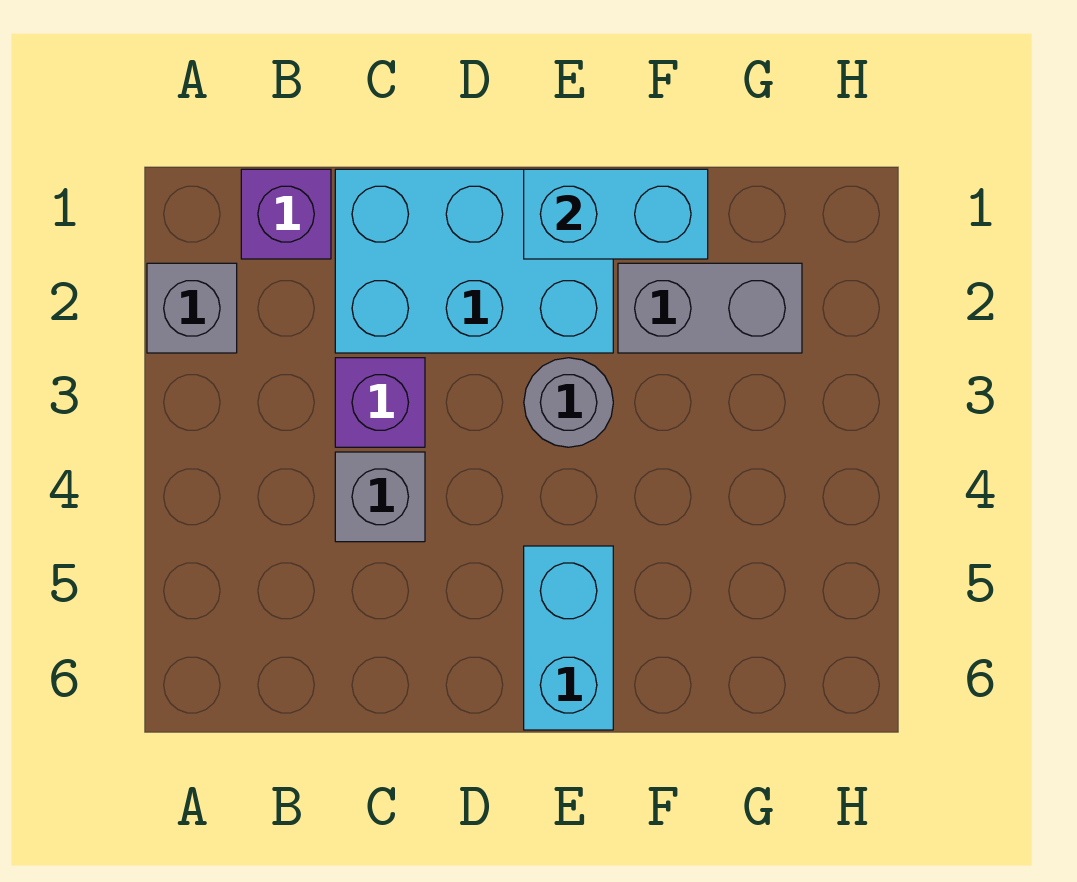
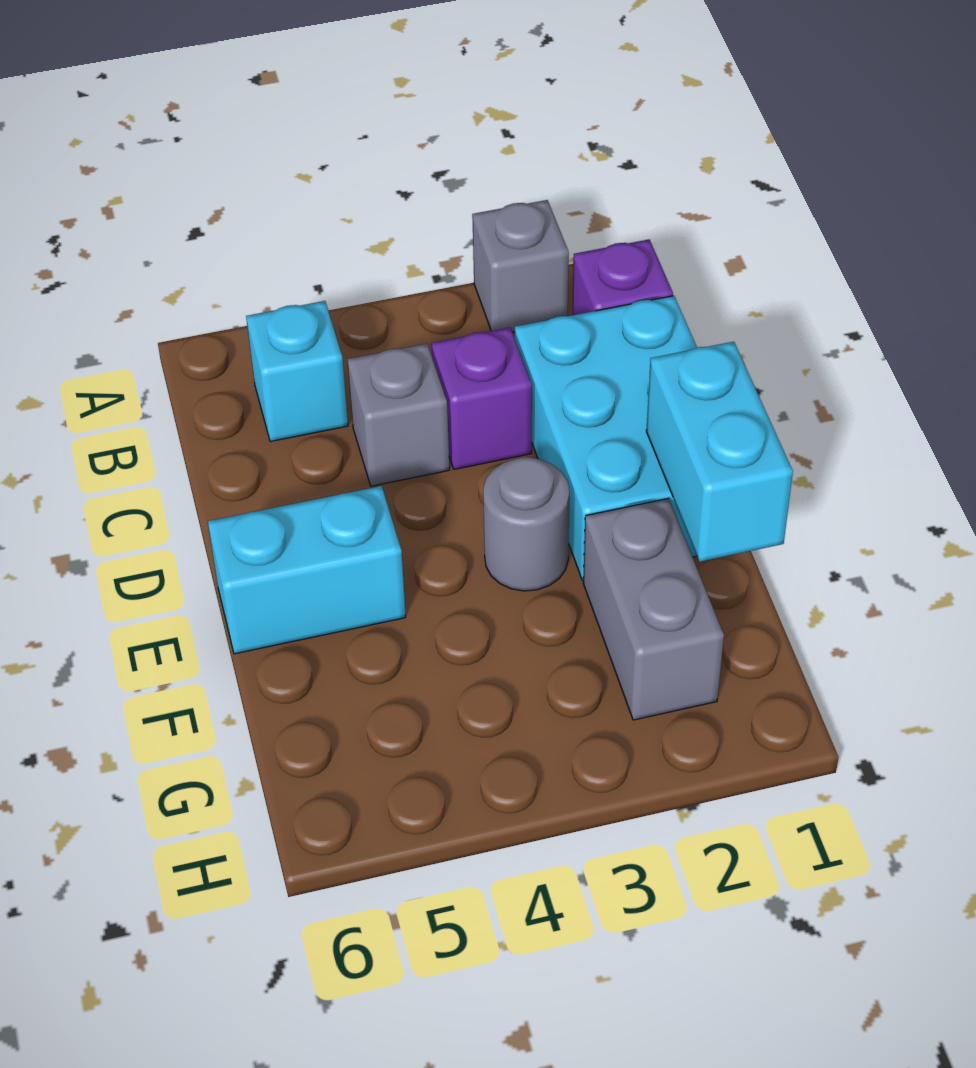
none -> cyan brick B5 level 1

